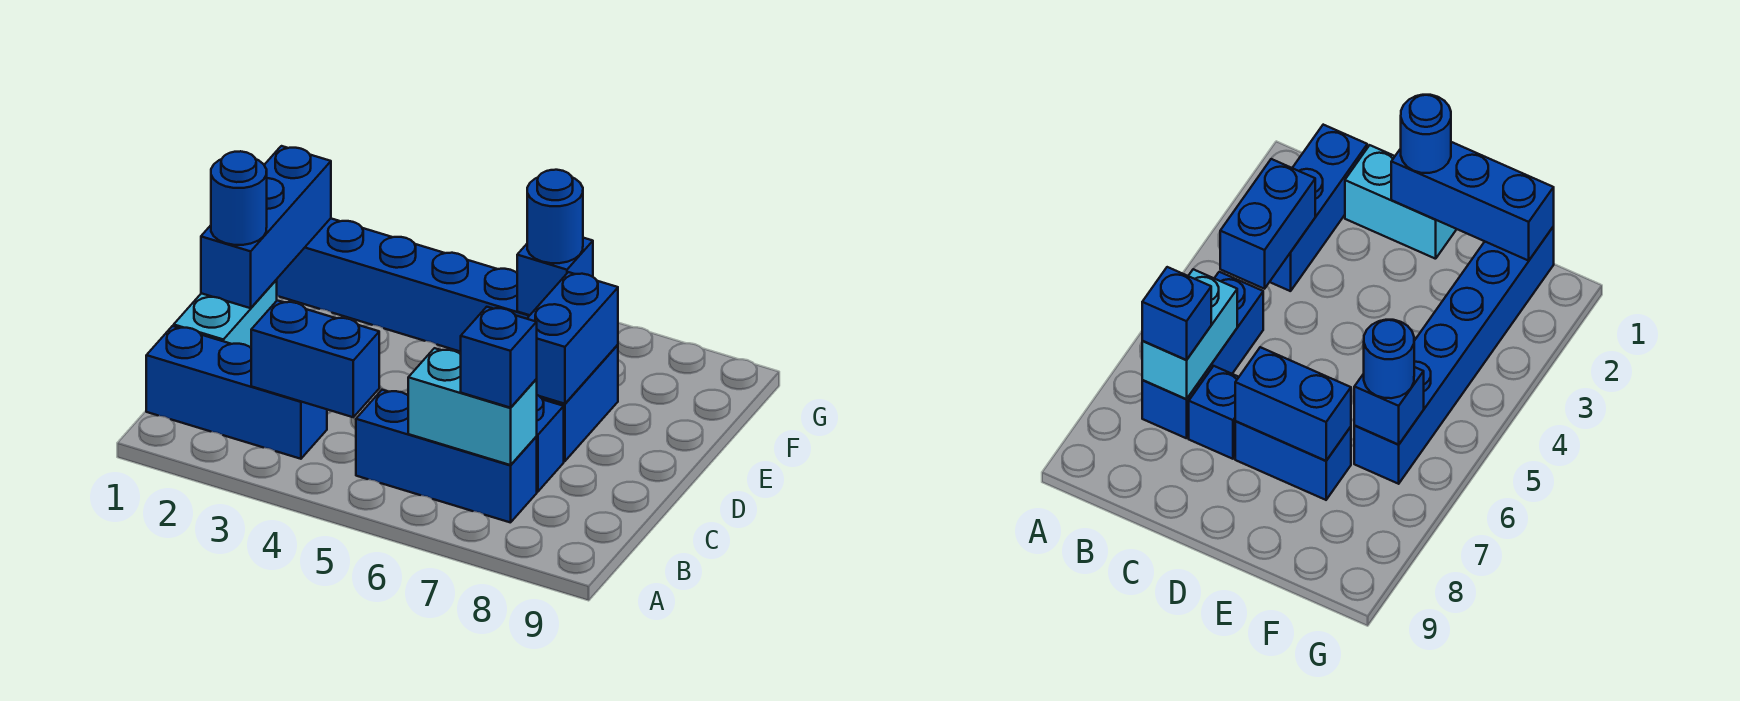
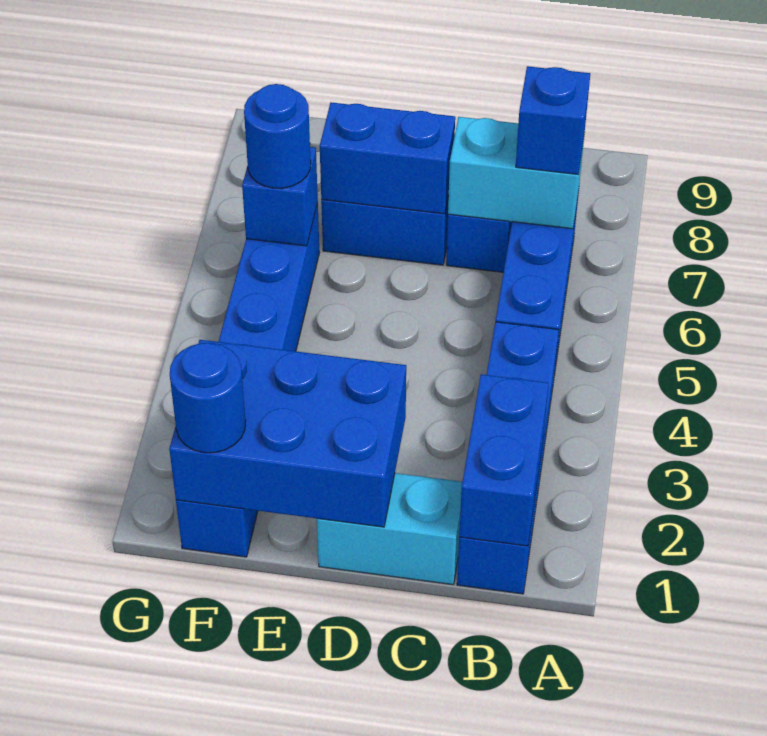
blue brick B1:B3 level 1 -> blue brick B1:B4 level 1
blue brick B3:B4 level 2 -> blue brick B1:B2 level 2
cyan brick B6:B7 level 2 -> cyan brick B7:C7 level 2
blue brick D1:F1 level 2 -> blue brick D1:F2 level 2
blue round brick D1 level 3 -> blue round brick F1 level 3

